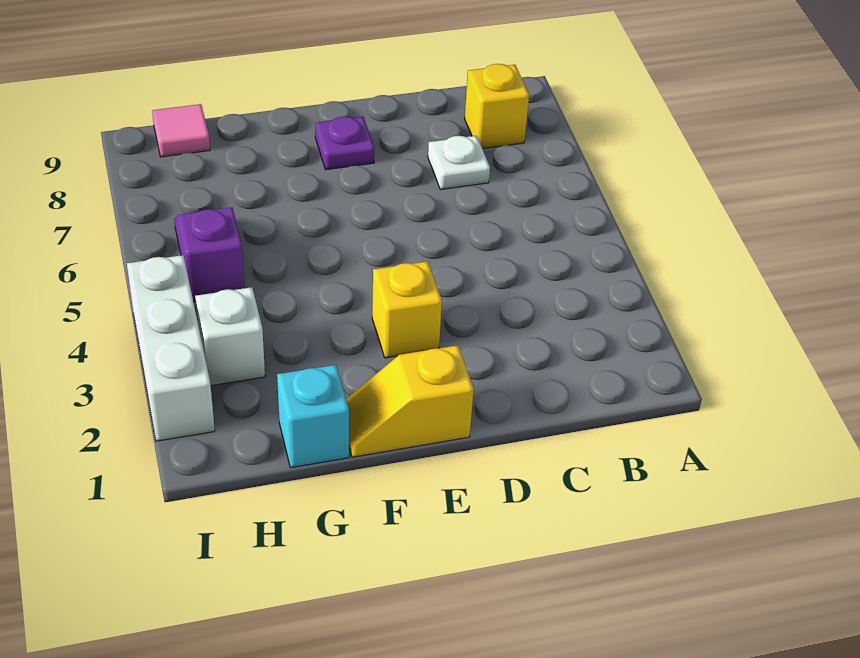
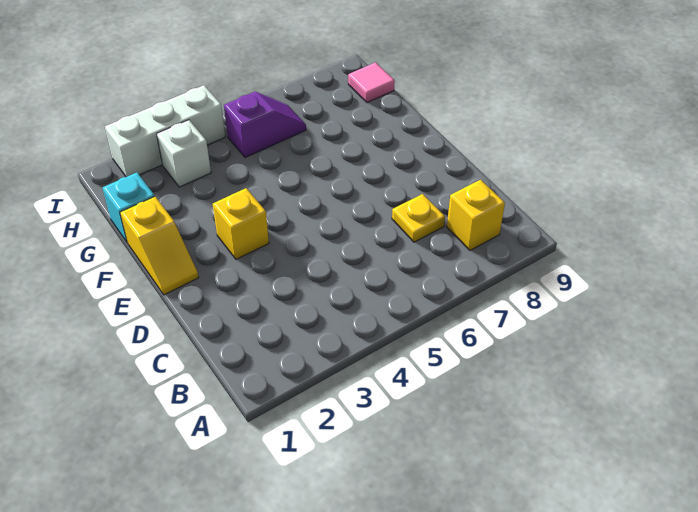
white plate C7 level 1 -> yellow plate C7 level 1
yellow slope E1:F1 level 1 top E -> yellow slope E1:F1 level 1 top F
purple plate E8 level 1 -> none

